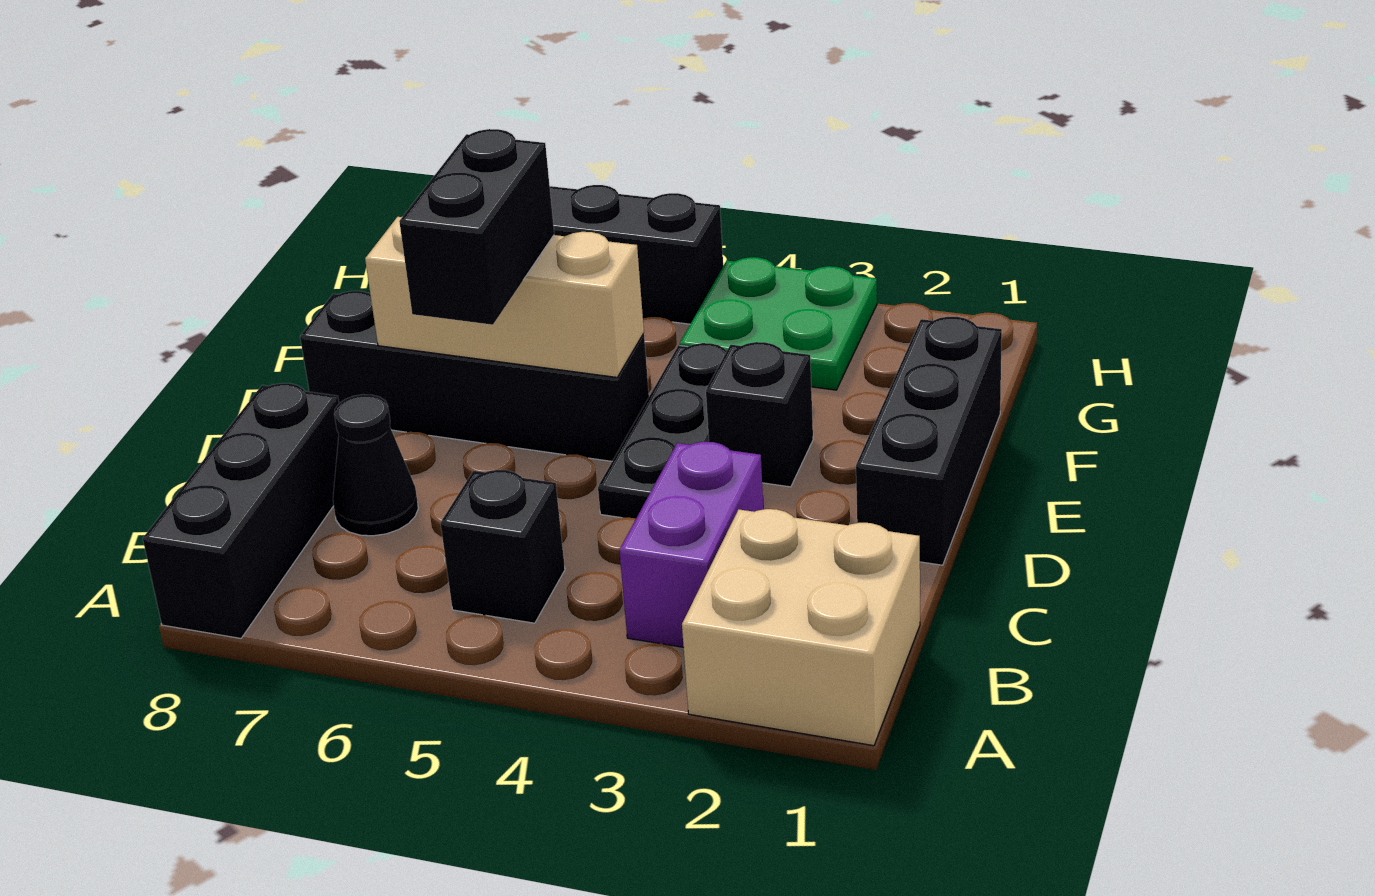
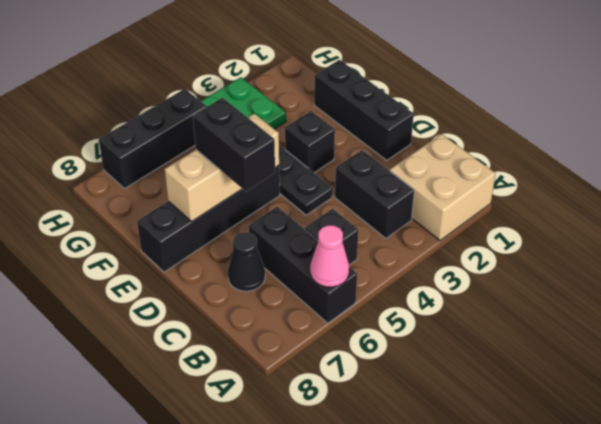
none -> pink cone A6 level 2
black brick A8:C8 level 1 -> black brick A6:C6 level 1
purple brick B3:C3 level 1 -> black brick B3:C3 level 1

